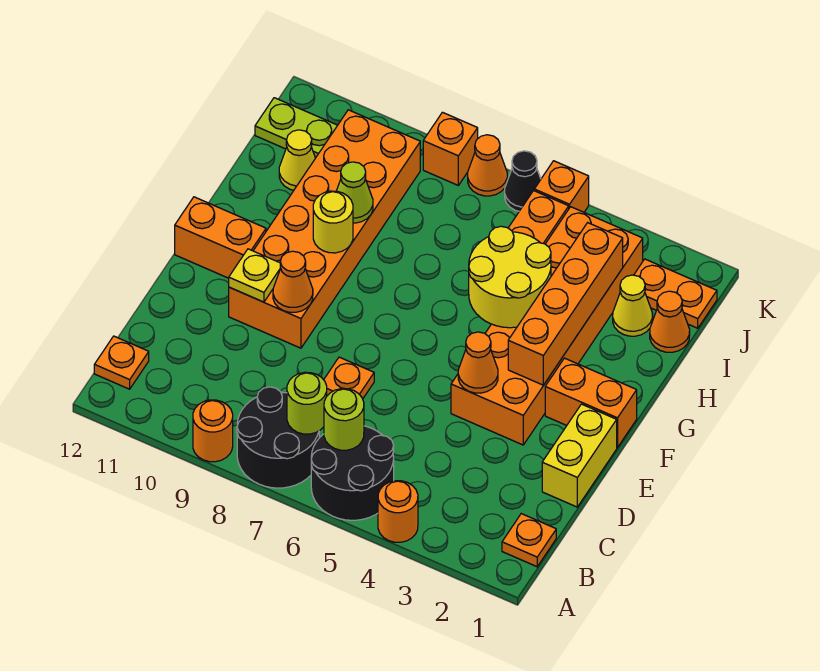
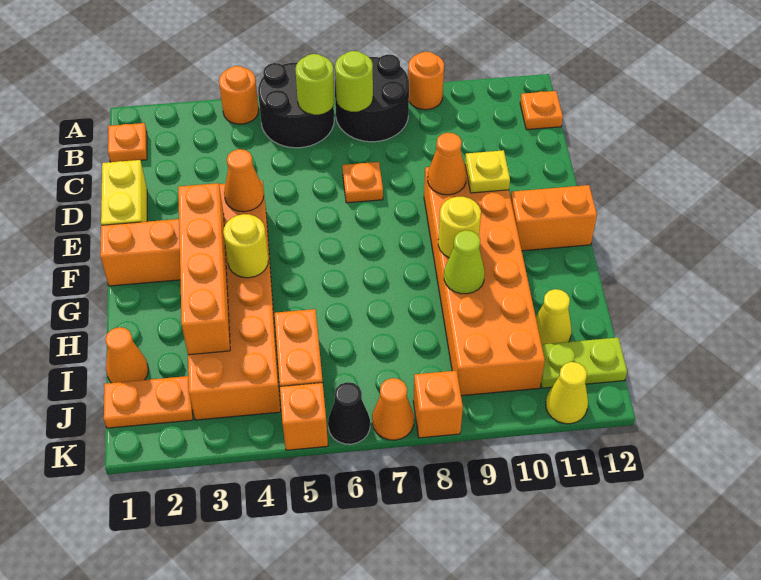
yellow round brick G4:H5 level 2 -> yellow round brick G4 level 2
yellow cone I2 level 1 -> yellow cone K11 level 1

